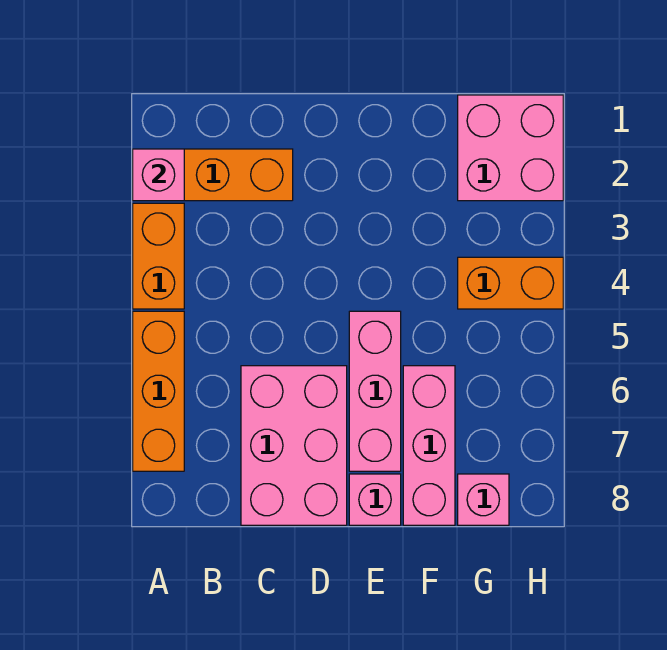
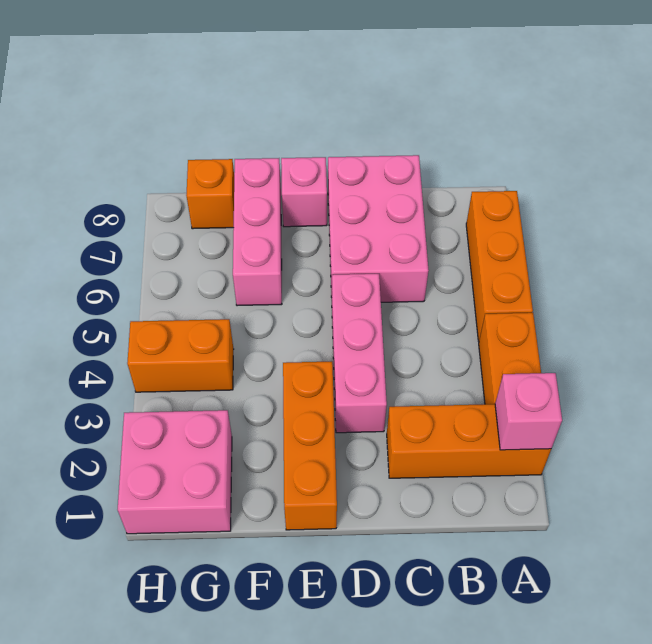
none -> orange brick E1:E3 level 1
pink brick E5:E7 level 1 -> pink brick D3:D5 level 1
pink brick G8 level 1 -> orange brick G8 level 1

